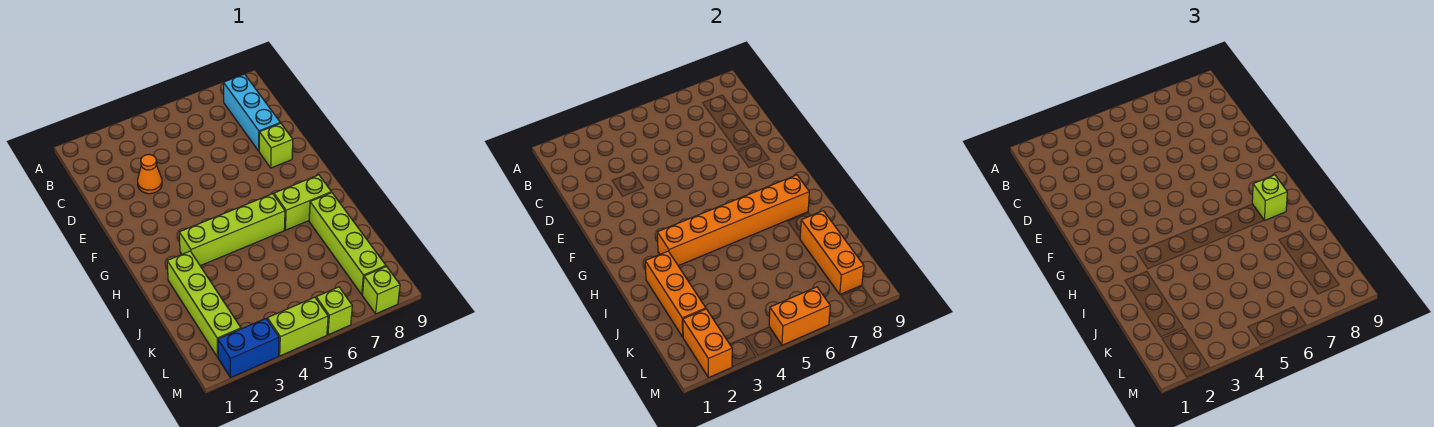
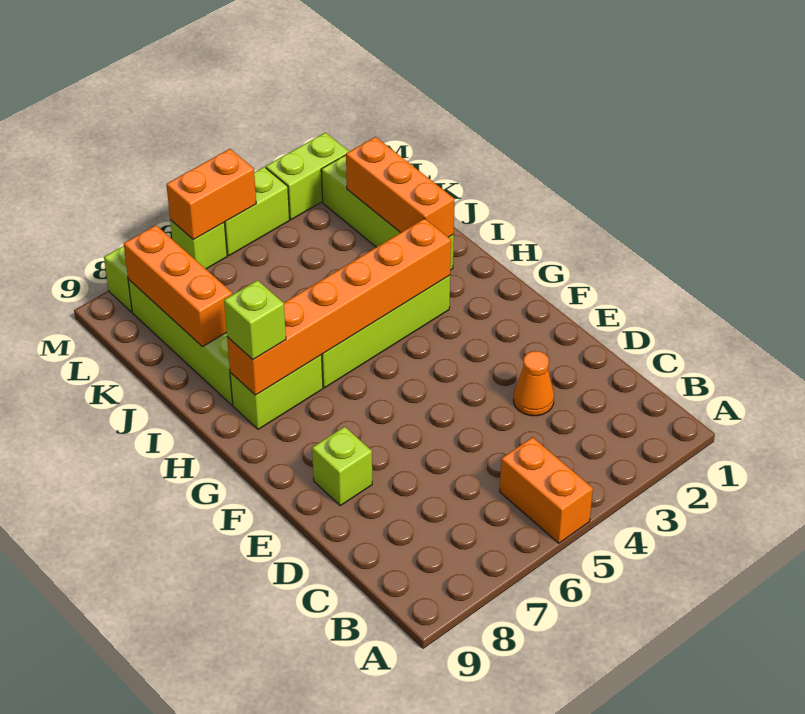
cyan brick B8:D8 level 1 -> none
orange brick L2:M2 level 2 -> orange brick A5:B5 level 1
blue brick M2:M3 level 1 -> lime brick M2:M3 level 1

